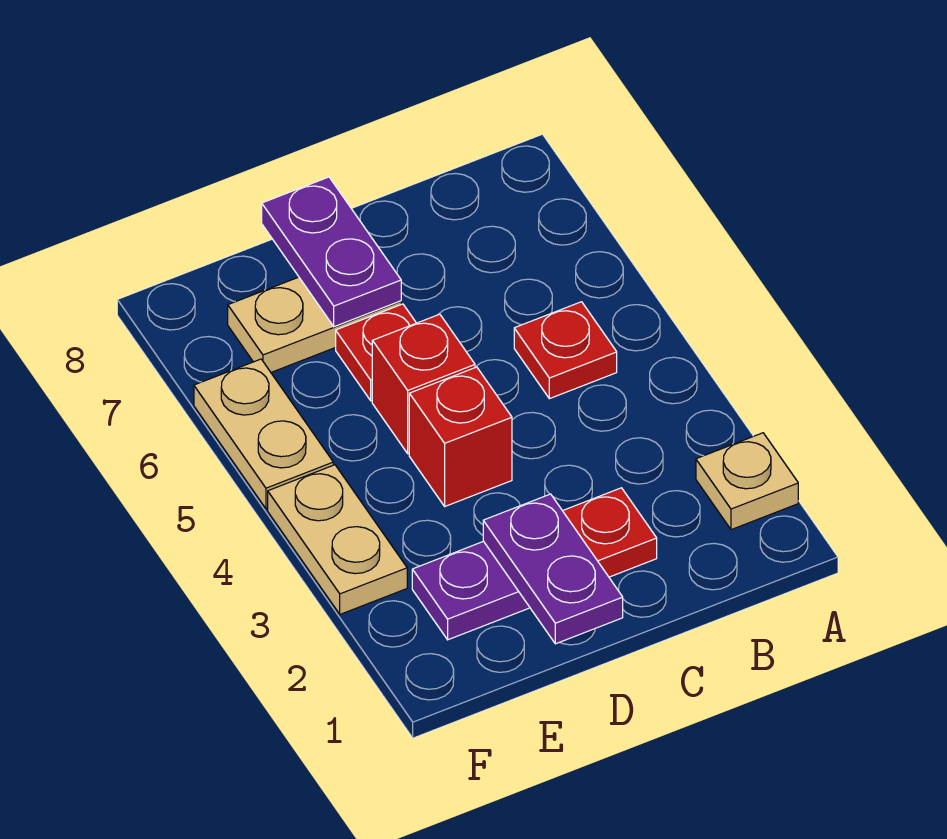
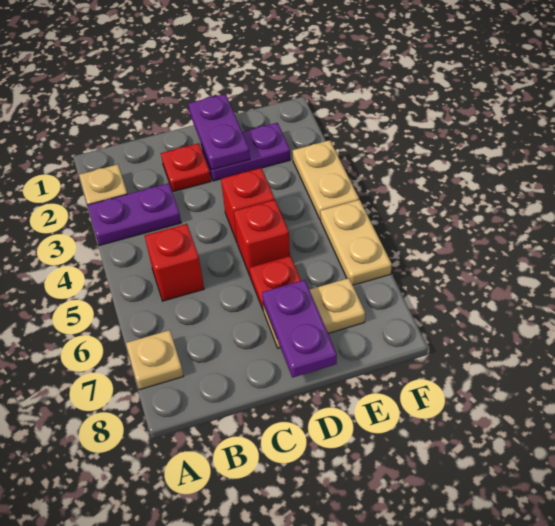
none -> purple plate A3:B3 level 1
none -> tan plate A7 level 1
red plate B5 level 1 -> red brick B5 level 1

